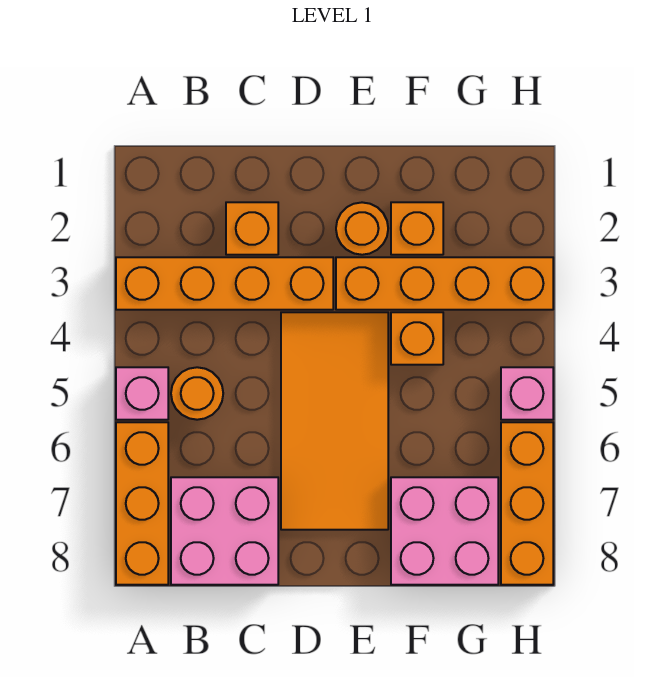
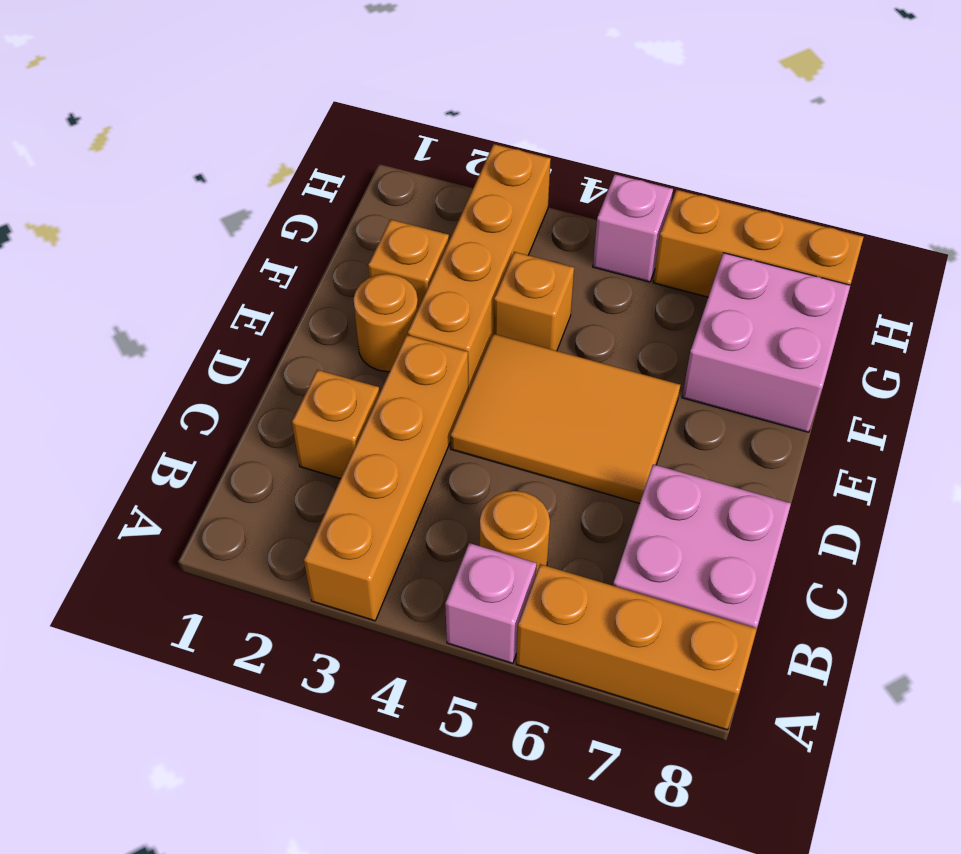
orange tile D4:E7 level 1 -> orange tile D4:E6 level 1

